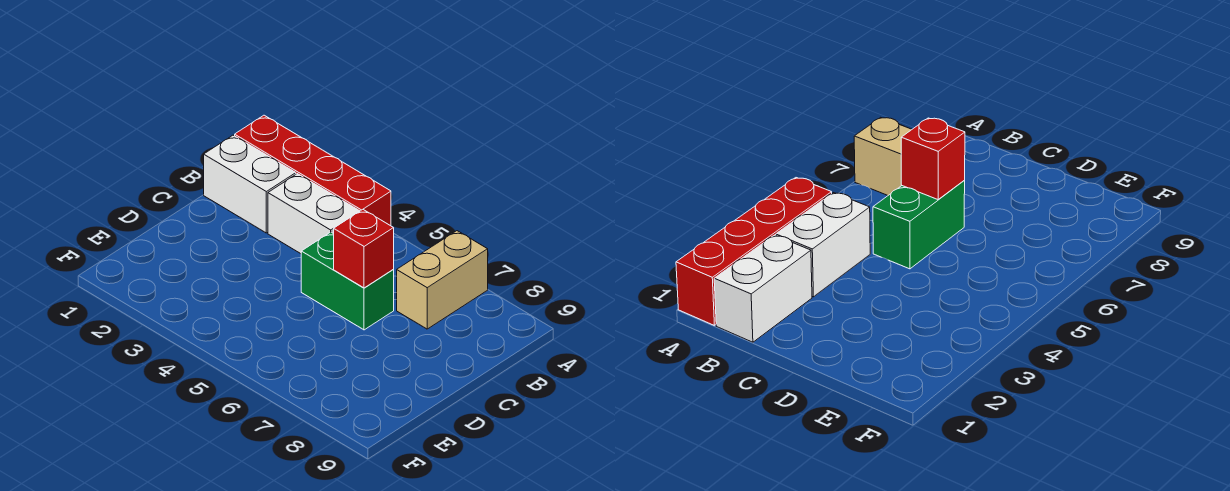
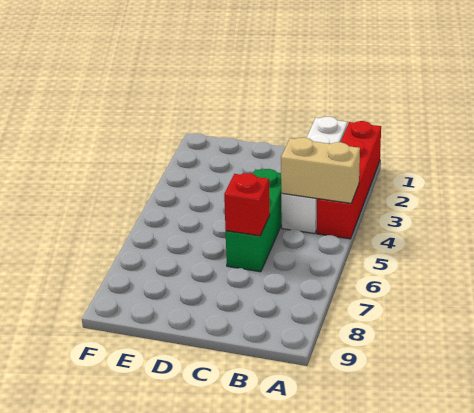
tan brick A7:B7 level 1 -> tan brick A4:B4 level 2
green brick C5:C6 level 1 -> green brick C4:C6 level 1

